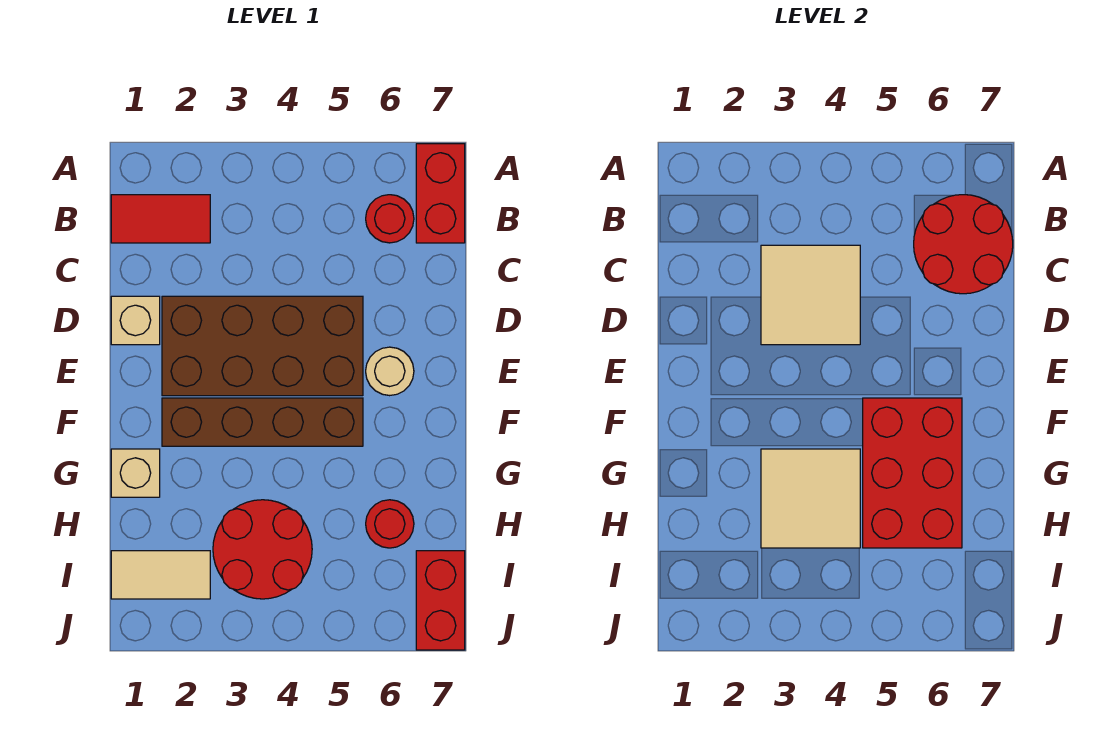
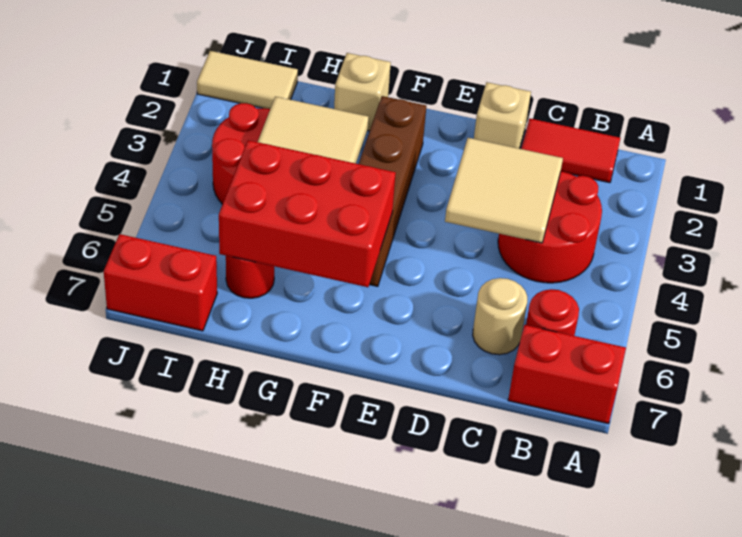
red tile B1:B2 level 1 -> red tile B1:C1 level 1
red round brick B6:C7 level 2 -> red round brick B3:C4 level 1
brown brick D2:E5 level 1 -> none
tan round brick E6 level 1 -> tan round brick C6 level 1
tan tile I1:I2 level 1 -> tan tile I1:J1 level 1

